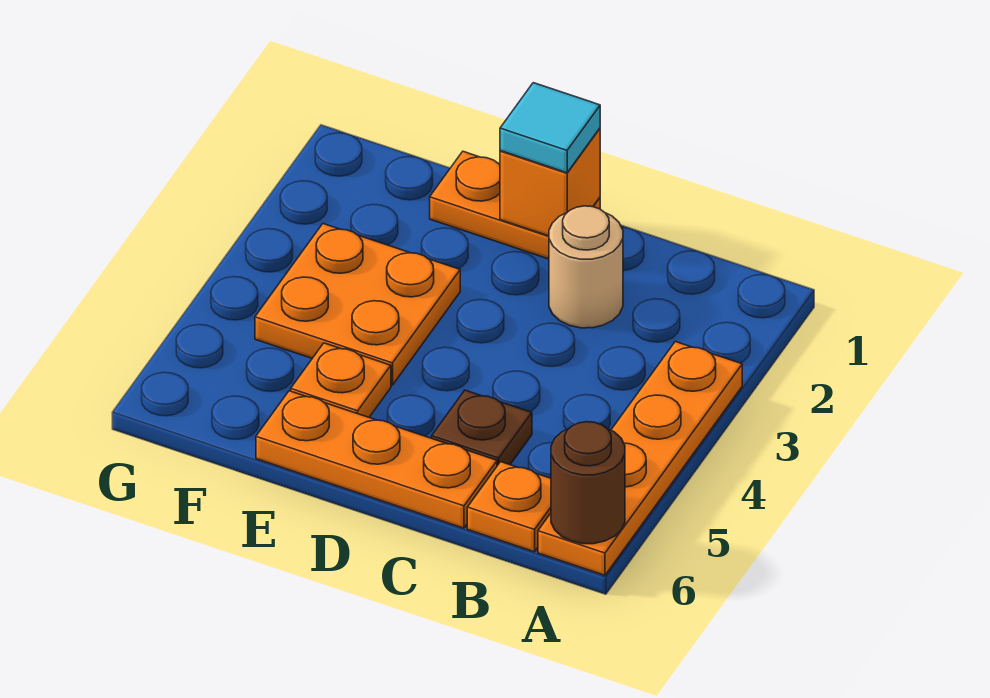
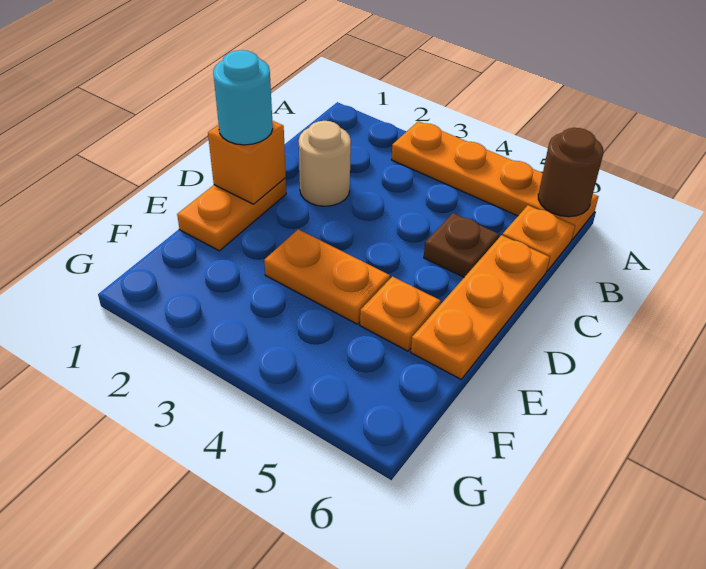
cyan tile D1 level 3 -> cyan round brick D1 level 3
orange plate E3:F4 level 1 -> orange plate E3:E4 level 1

